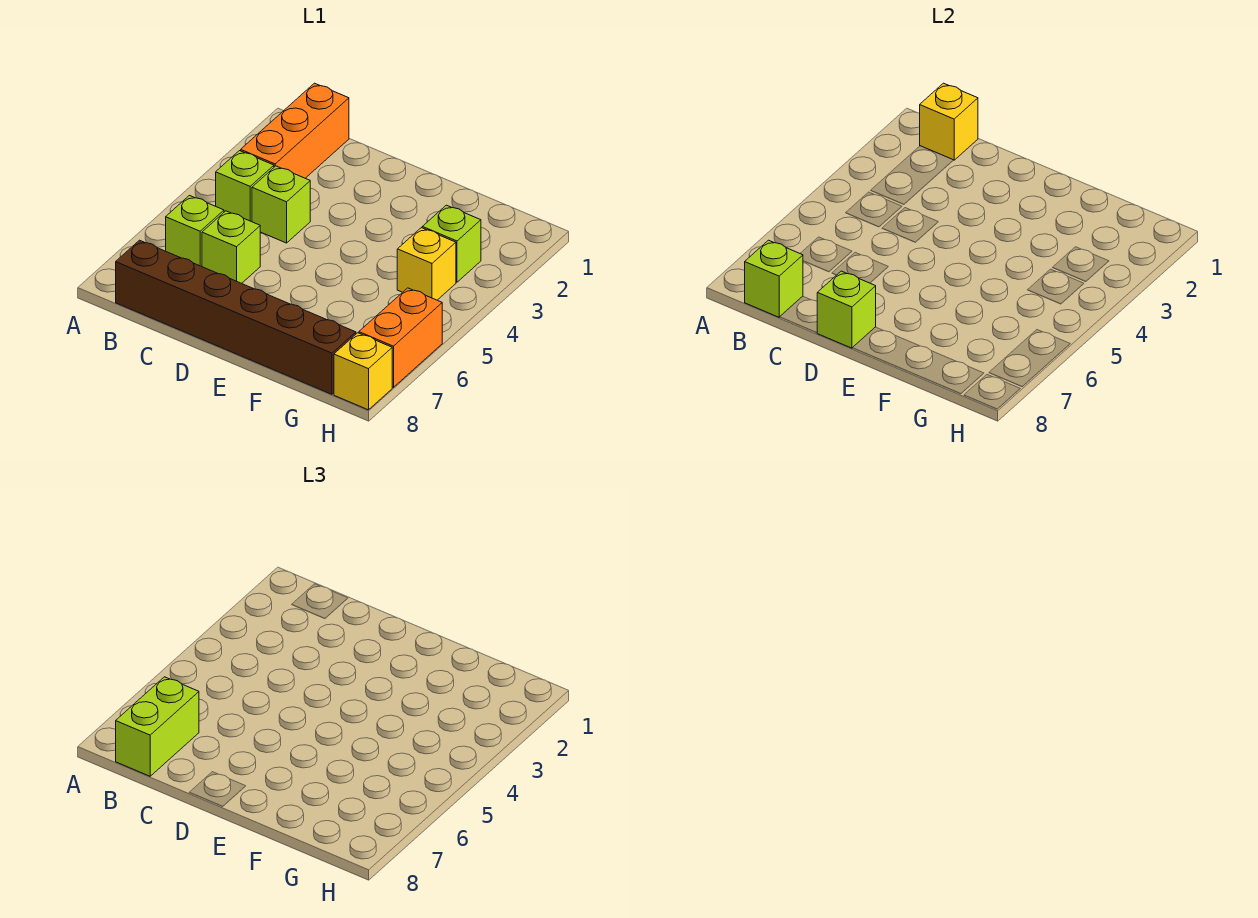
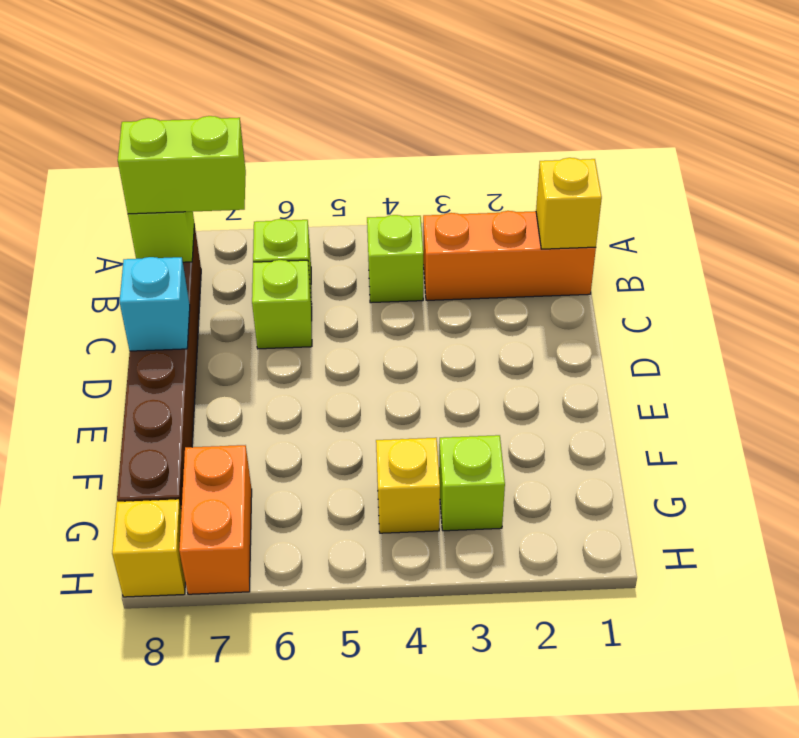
lime brick C4 level 1 -> none
lime brick D8 level 2 -> cyan brick D8 level 2
orange brick H6:H7 level 1 -> orange brick G7:H7 level 1

